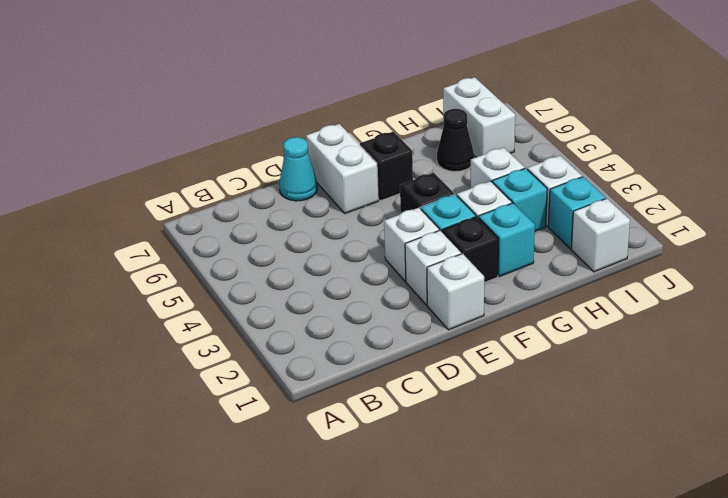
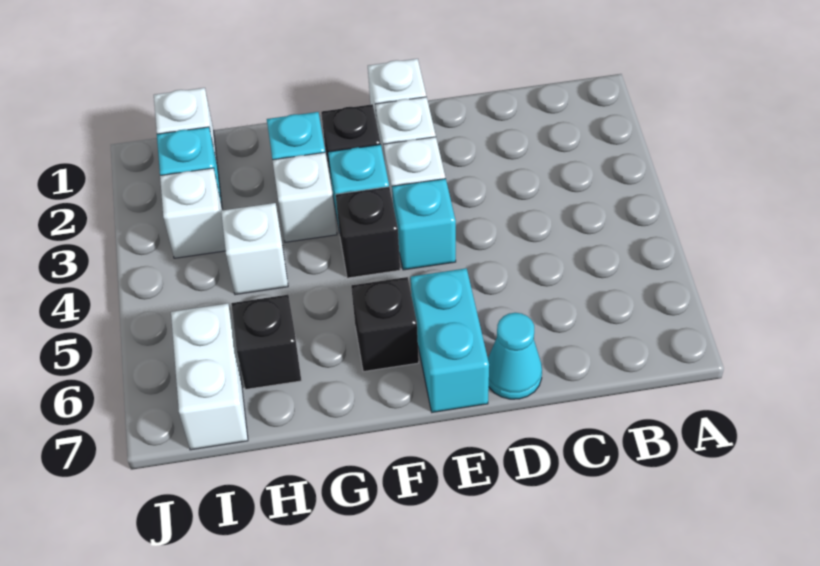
white brick E6:E7 level 1 -> cyan brick E6:E7 level 1
cyan brick H3 level 1 -> cyan brick E4 level 1
black cone H6 level 1 -> black brick H6 level 1

